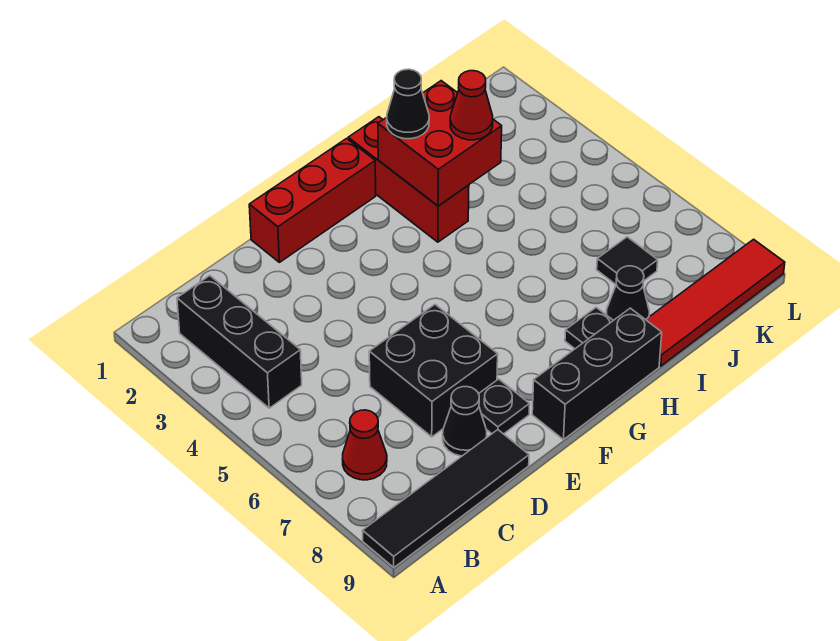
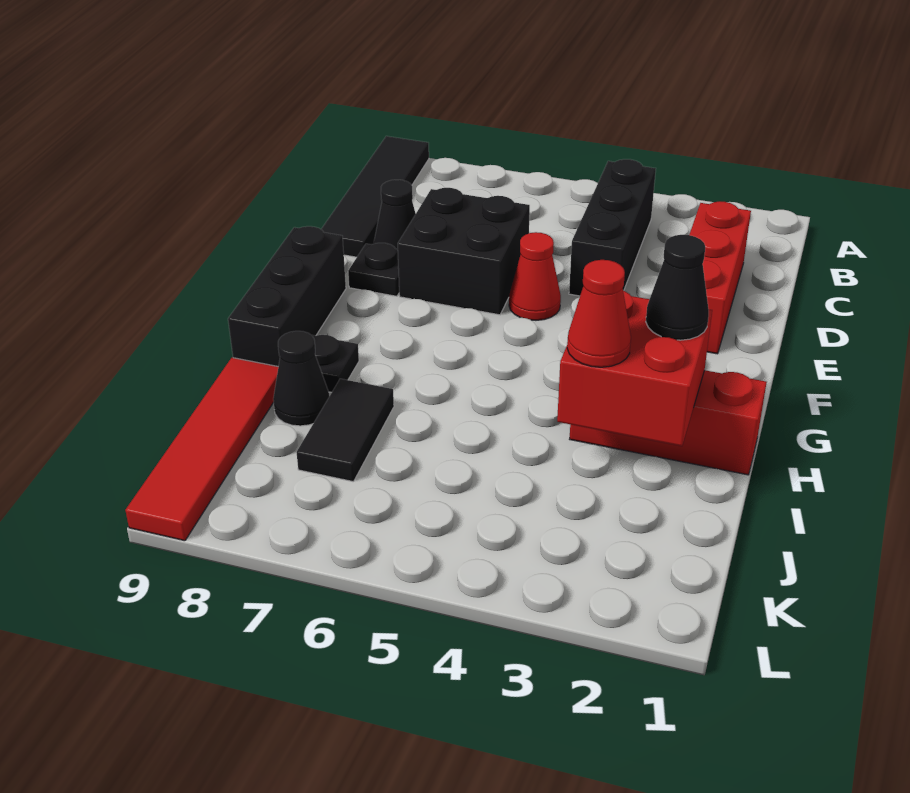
black brick B2:B4 level 1 -> black brick B4:D4 level 1
red cone B7 level 1 -> red cone E5 level 1
red brick E1:G1 level 1 -> red brick C2:E2 level 1
black tile J7 level 1 -> black tile I7:J7 level 1

